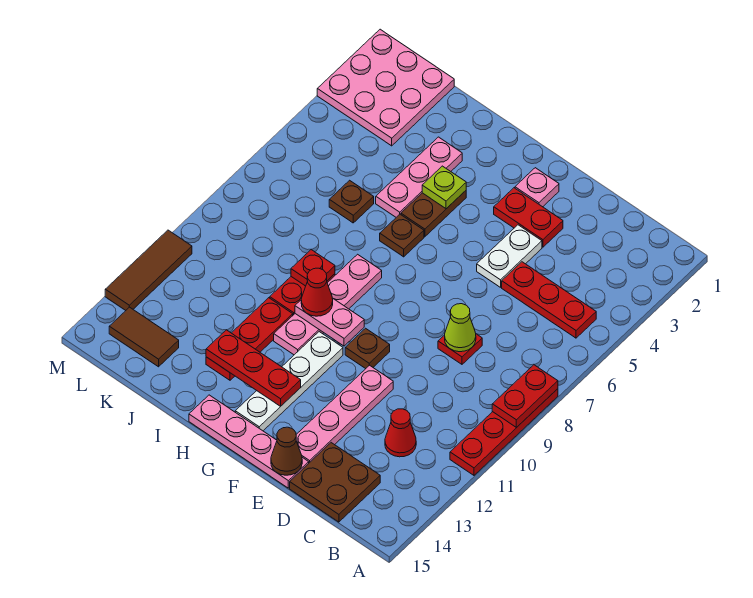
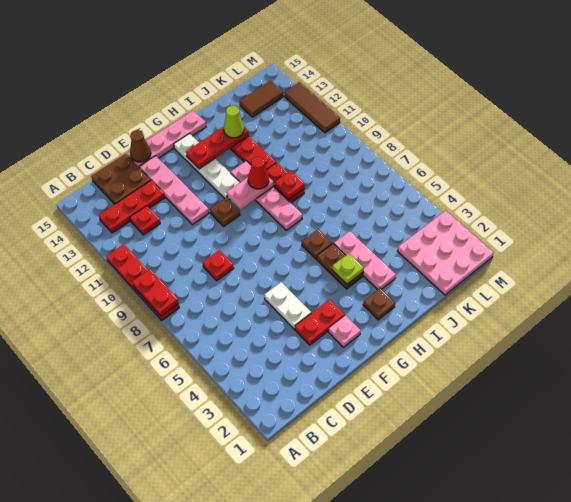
red plate B5:D5 level 1 -> red plate B13:D13 level 1
red cone C12 level 1 -> red plate C12 level 1
lime cone D8 level 2 -> lime cone I13 level 3
brown plate J6 level 1 -> brown plate H2 level 1

